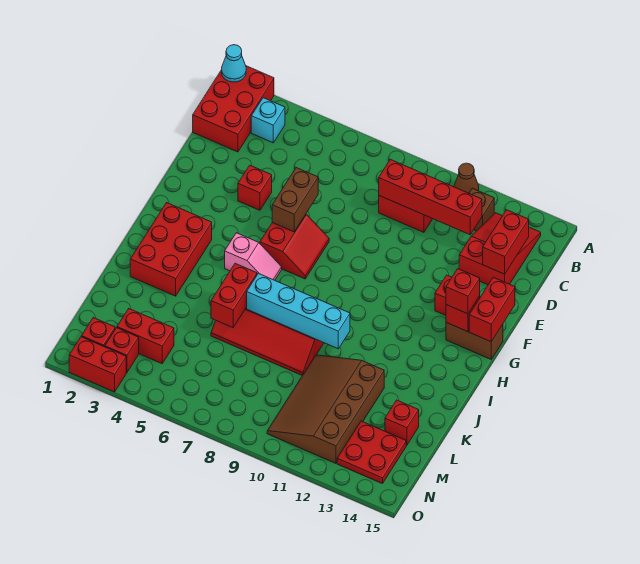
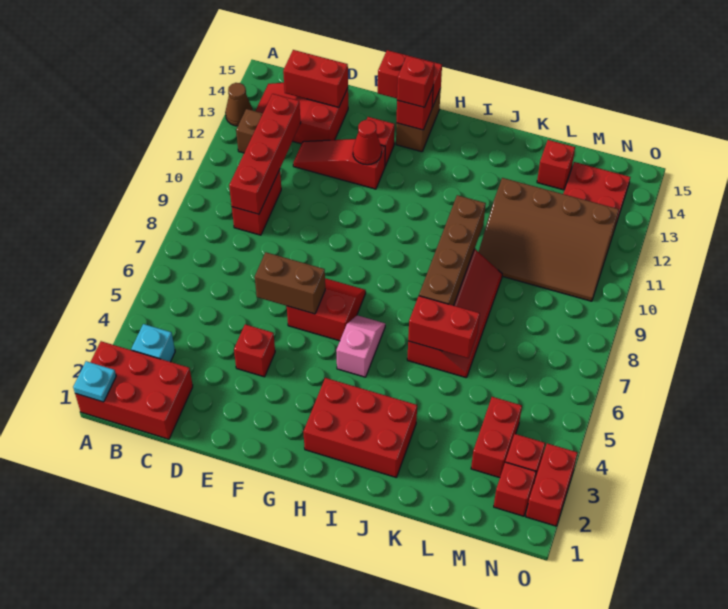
cyan cone A1 level 2 -> cyan plate A1 level 2
brown cone A11 level 1 -> brown cone A13 level 1
none -> red slope D12:F12 level 1 top F
none -> red cone F12 level 2
cyan brick J7:J10 level 2 -> brown brick J7:J10 level 2

